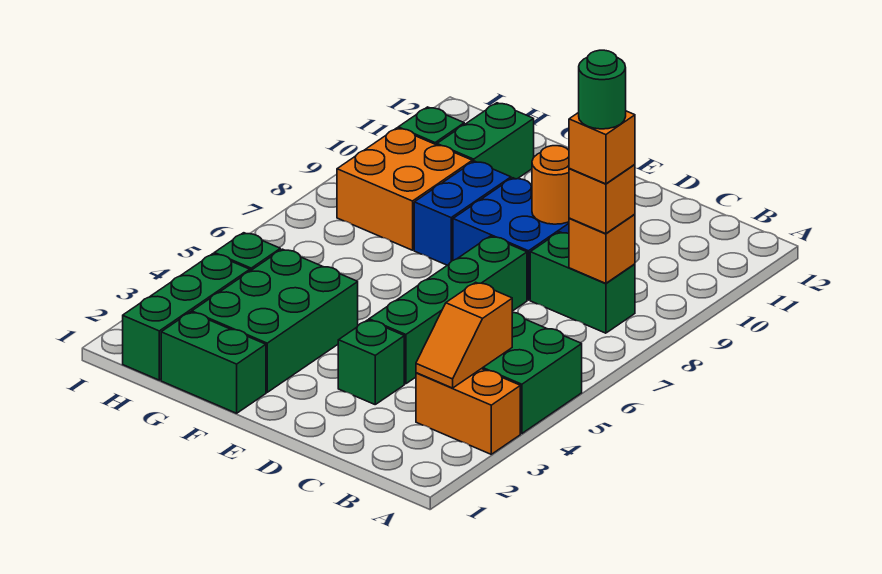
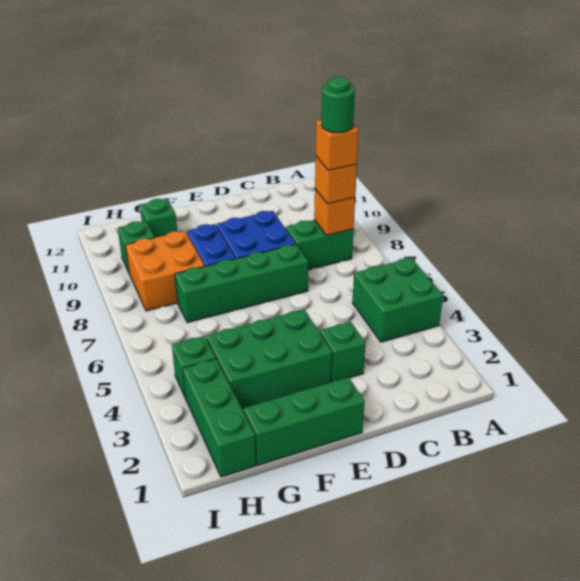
orange brick A3:B3 level 1 -> none
orange slope B3:B4 level 2 top 4 -> none
green brick D4:D7 level 1 -> green brick D7:G7 level 1
orange round brick D9 level 2 -> none
green brick F1:G1 level 1 -> green brick E1:G1 level 1
green brick F2:G4 level 1 -> green brick E3:G4 level 1
green brick G10:G11 level 1 -> green brick G11 level 1

